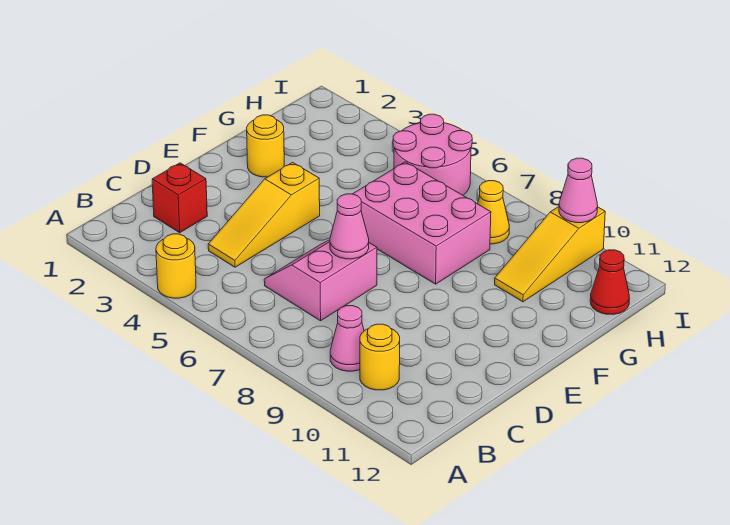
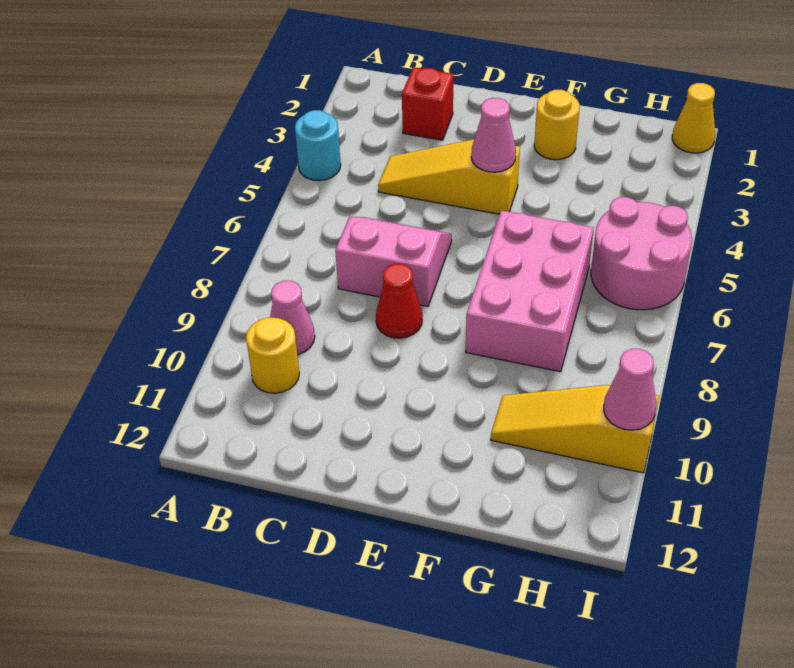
yellow round brick A4 level 1 -> cyan round brick A4 level 1
pink cone D7 level 2 -> pink cone E4 level 2
yellow cone H8 level 1 -> yellow cone I1 level 1
red cone H12 level 1 -> red cone D8 level 1

